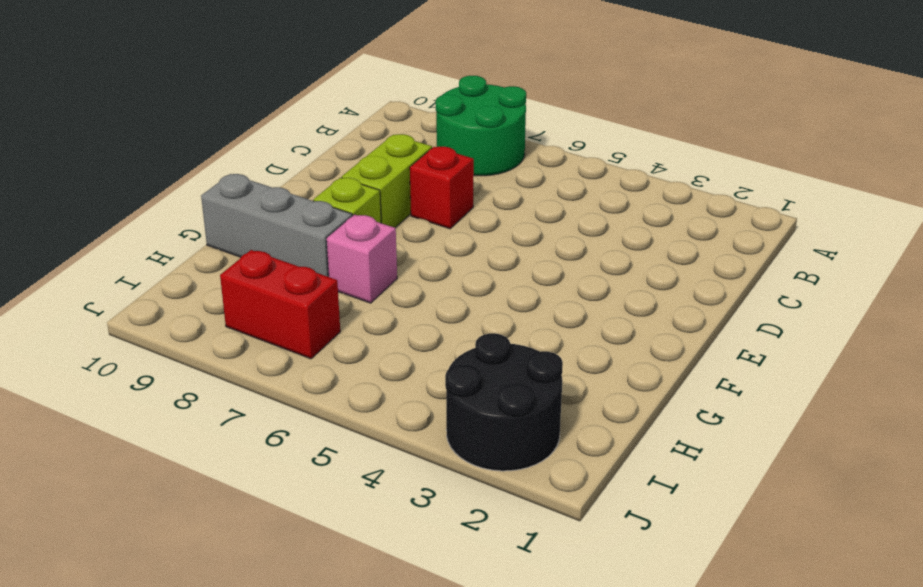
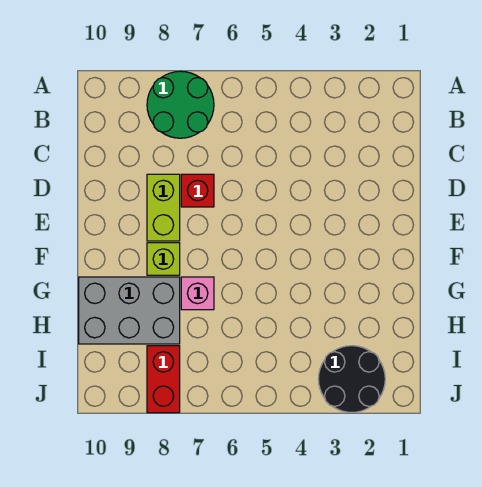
grey brick G8:G10 level 1 -> grey brick G8:H10 level 1
red brick I7:I8 level 1 -> red brick I8:J8 level 1

